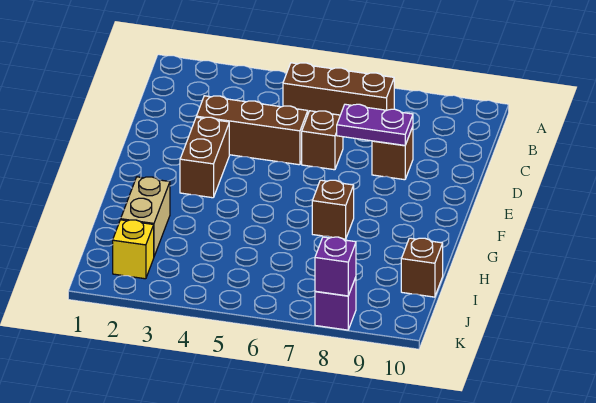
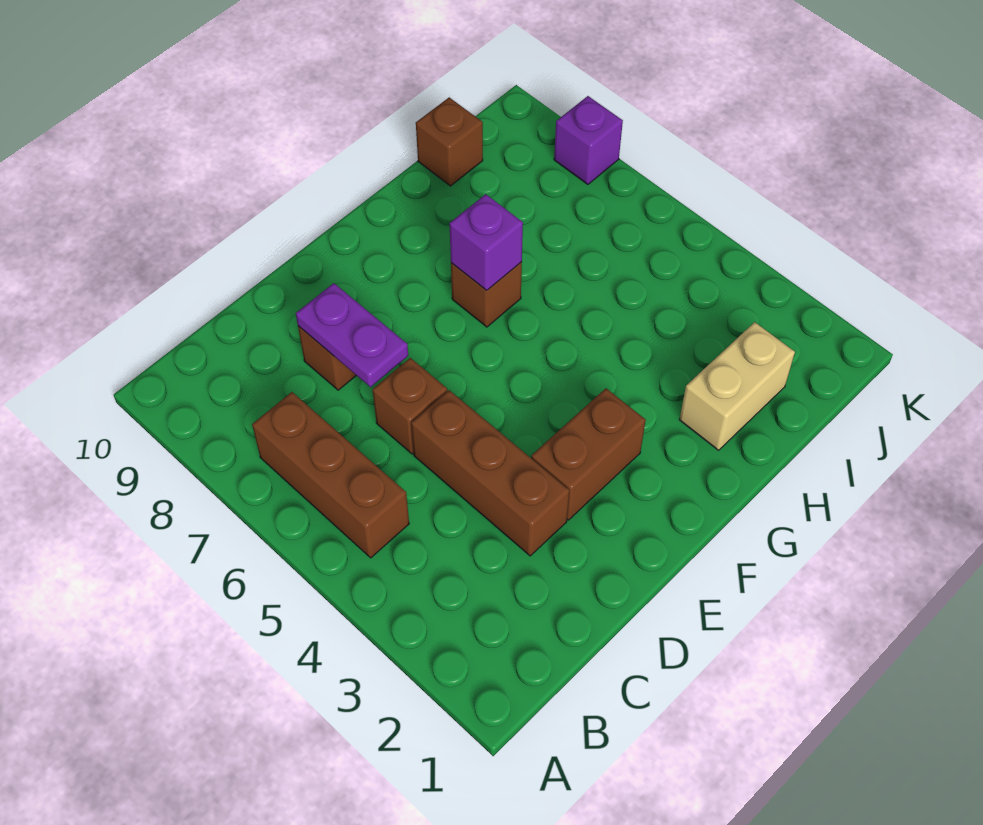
yellow brick J2 level 1 -> none
purple brick K8 level 2 -> purple brick G7 level 2

